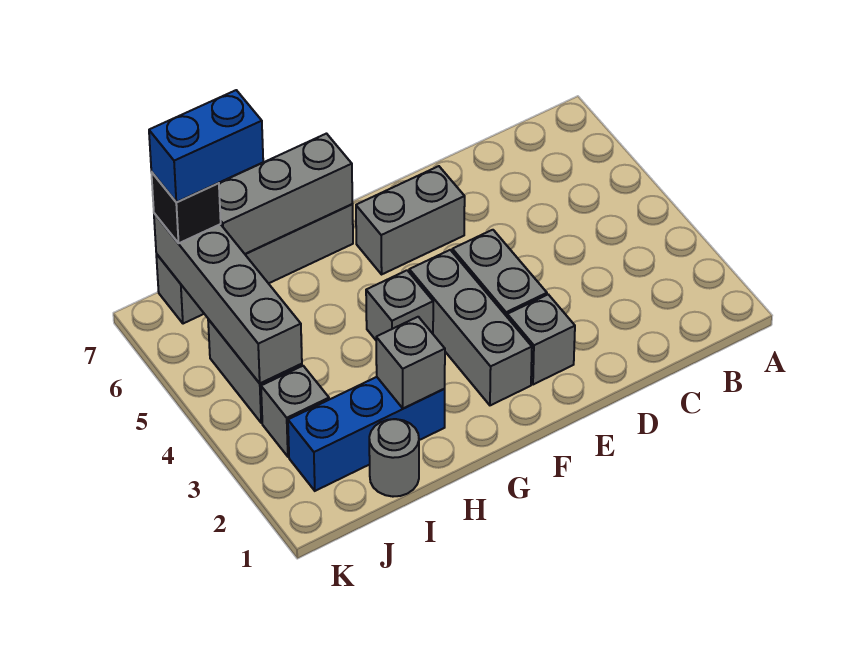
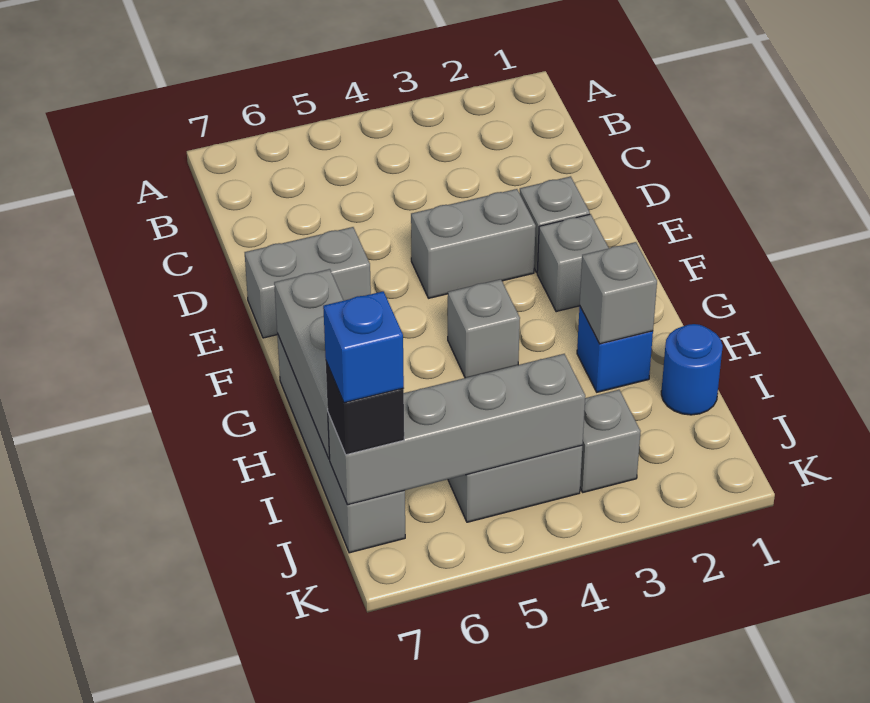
grey brick E6:F6 level 1 -> grey brick E6:E7 level 1
grey brick F2:F4 level 1 -> grey brick F2 level 1
blue brick H2:J2 level 1 -> blue brick H2 level 1
grey round brick I1 level 1 -> blue round brick I1 level 1
blue brick I7:J7 level 4 -> blue brick J7 level 4

